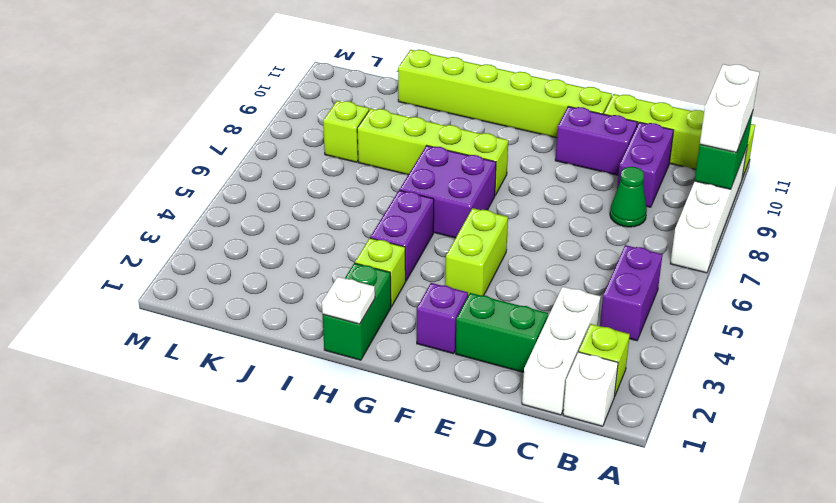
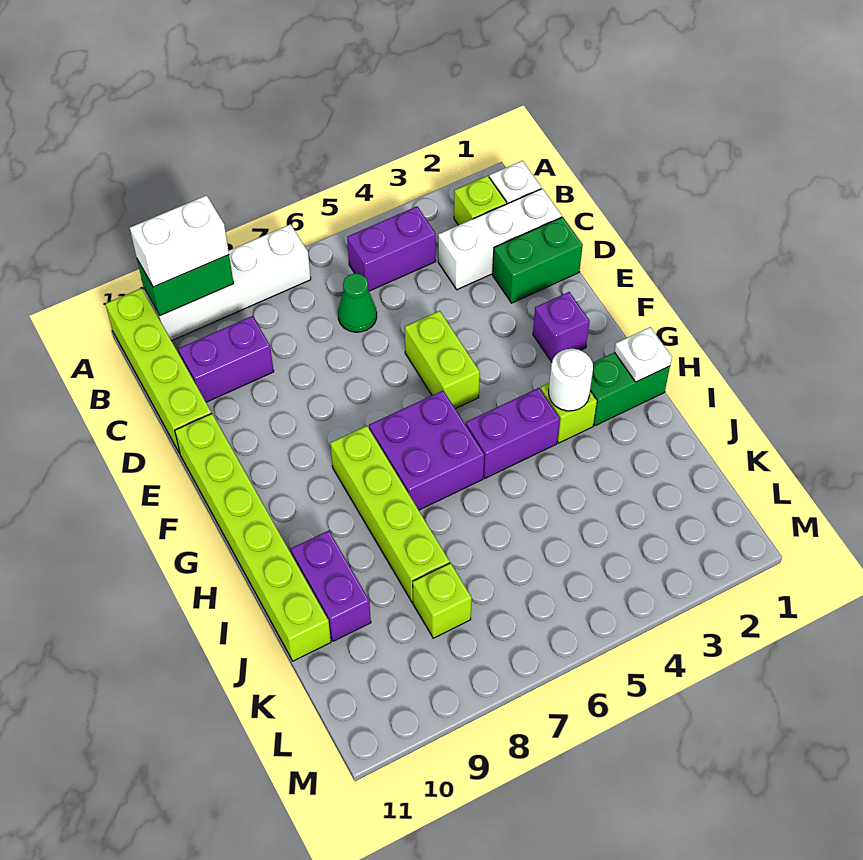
green cone C8 level 1 -> green cone C6 level 1
green brick D2:E2 level 1 -> green brick D1:D2 level 1
purple brick D10:E10 level 1 -> purple brick I10:J10 level 1
lime brick F4:F5 level 1 -> lime brick E5:F5 level 1
none -> white round brick H3 level 2

